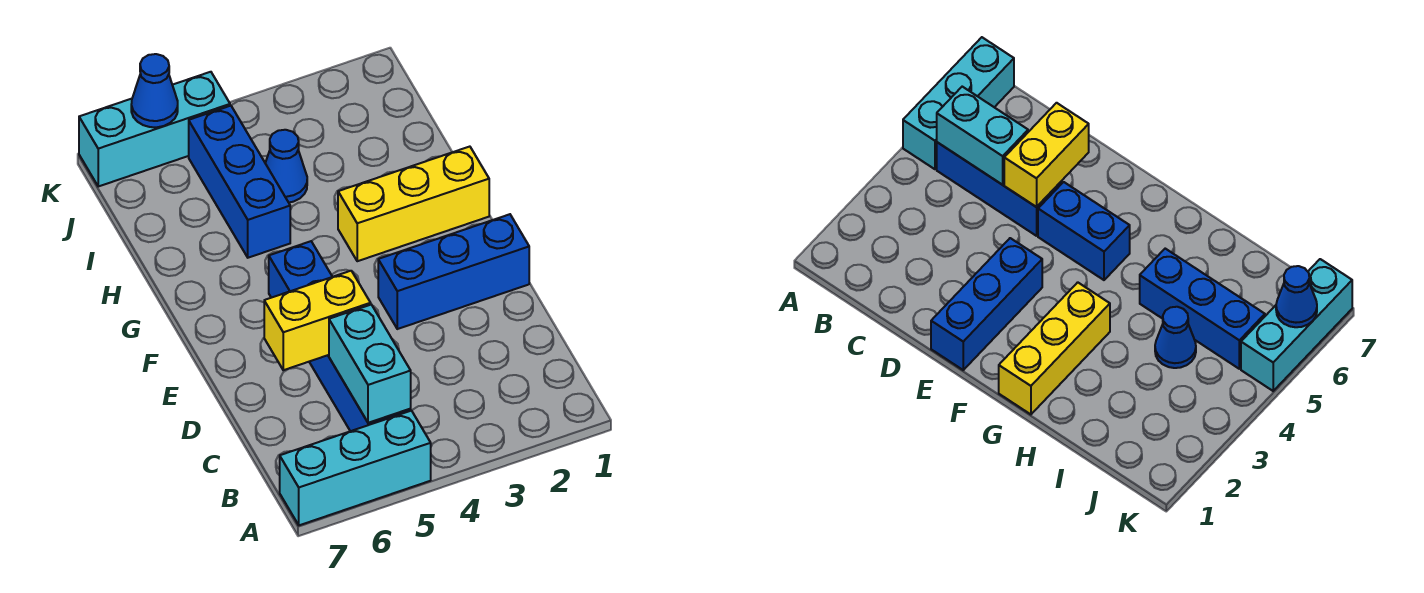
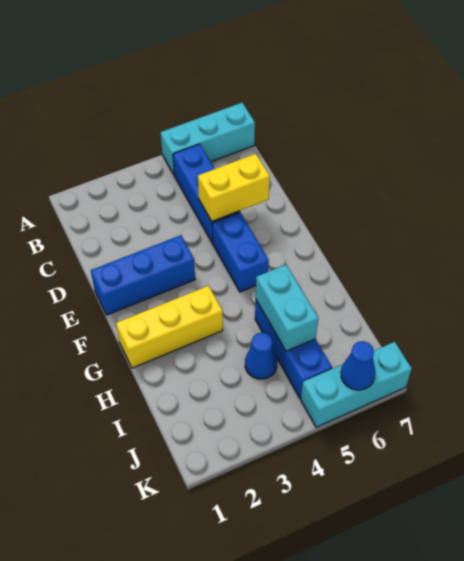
cyan brick B5:C5 level 2 -> cyan brick H5:I5 level 2

